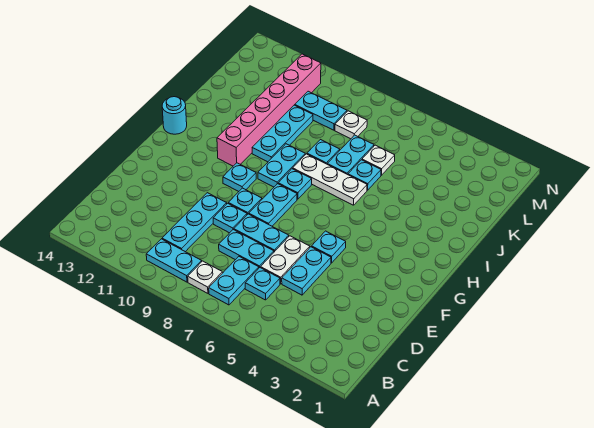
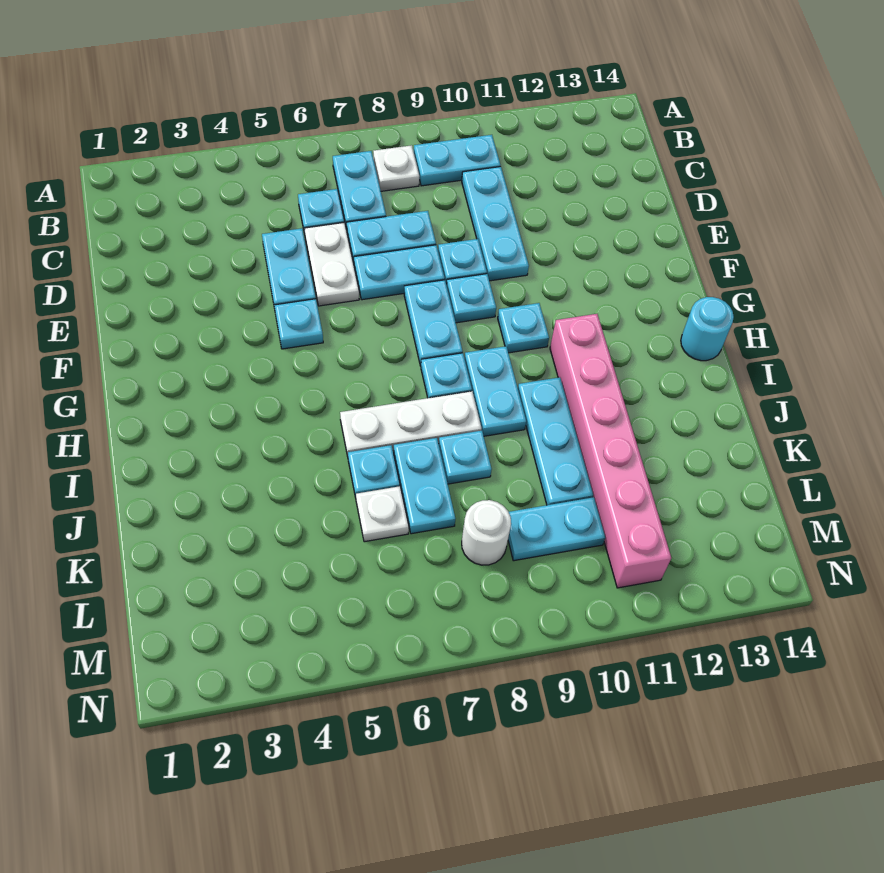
white plate L8 level 1 -> white round brick L8 level 1

